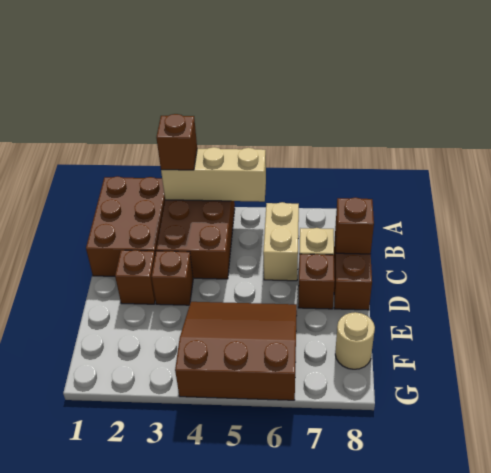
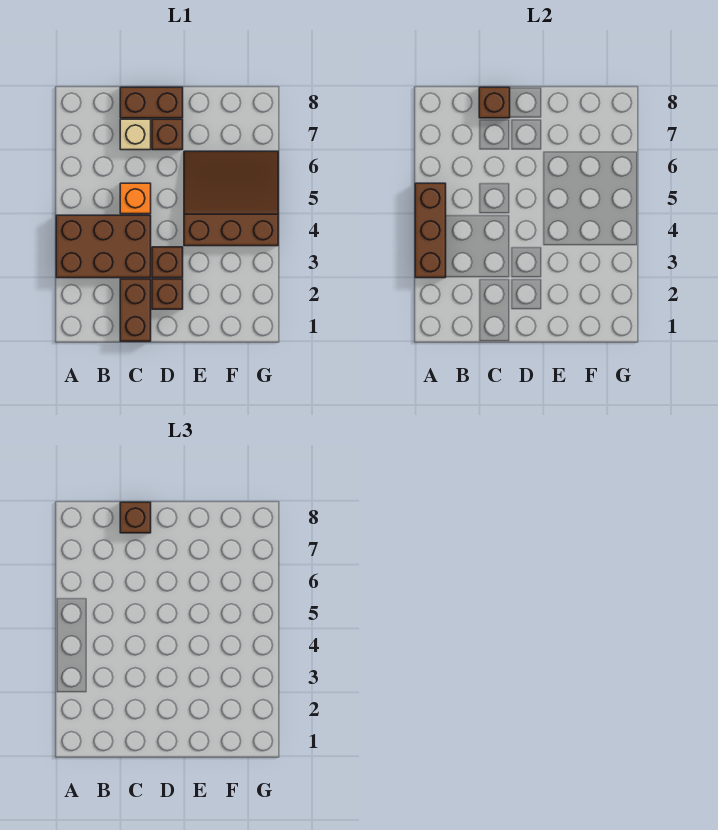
brown brick A1:C2 level 1 -> brown brick C1:C2 level 1
tan brick A3:A5 level 2 -> brown brick A3:A5 level 2
brown brick A3 level 3 -> brown brick C8 level 3
tan brick B6:C6 level 1 -> none
none -> orange brick C5 level 1
brown slope E4:G6 level 1 top G -> brown slope E4:G6 level 1 top 4
tan round brick F8 level 1 -> none

